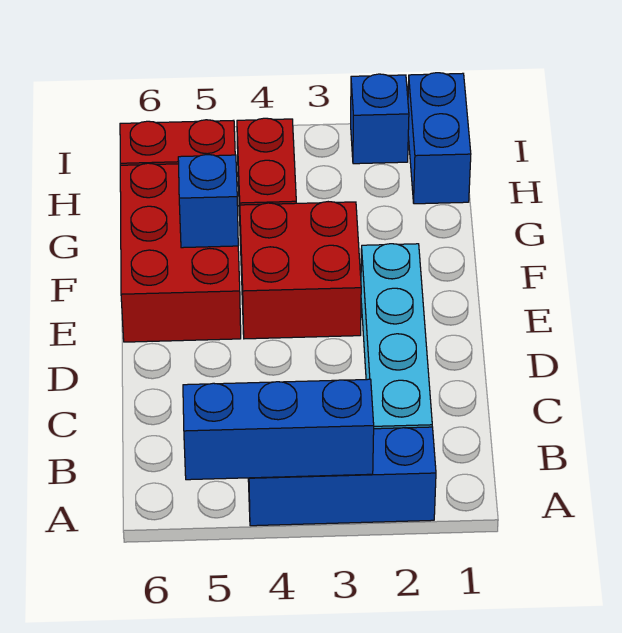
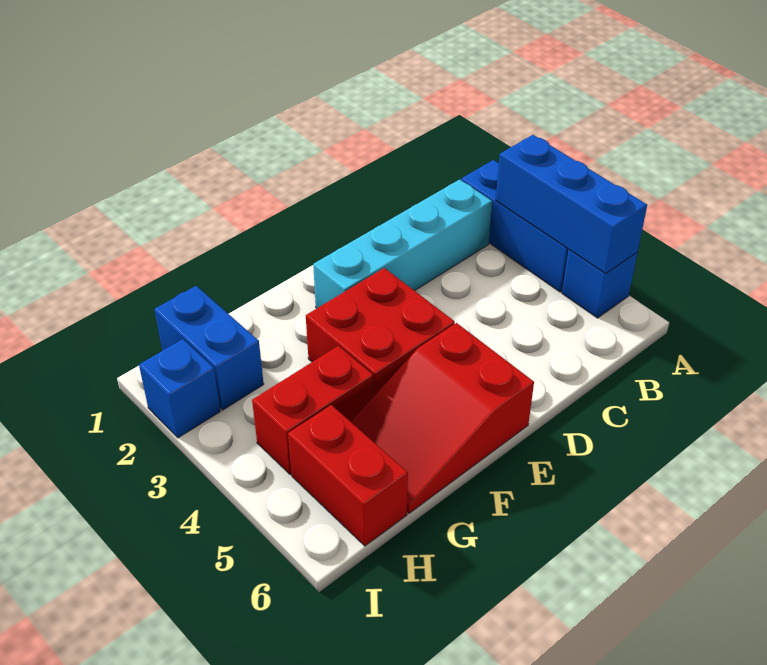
red brick E5:G6 level 1 -> red slope E5:G6 level 1 top E
blue brick F5 level 2 -> blue brick A5 level 1
blue brick H1:I1 level 1 -> blue brick H1:H2 level 1

